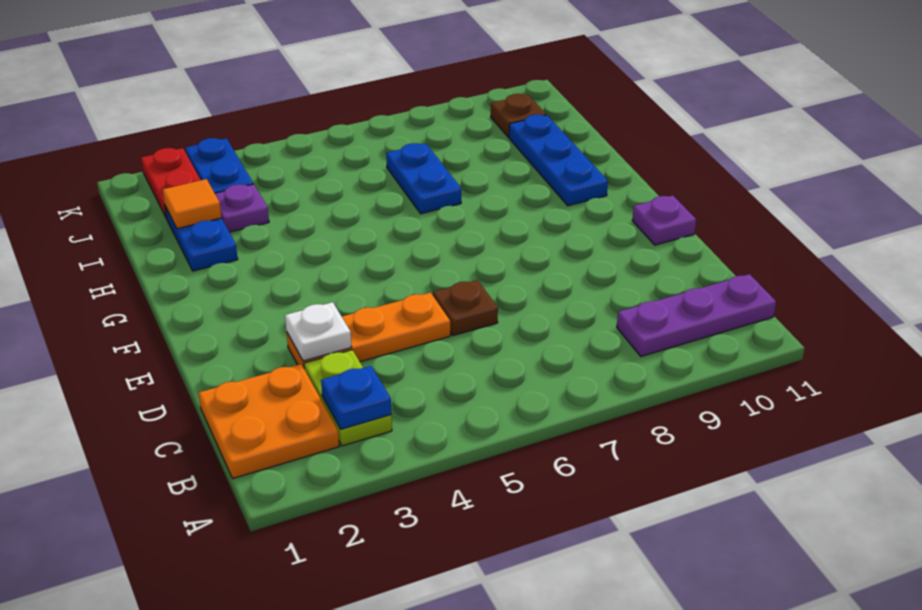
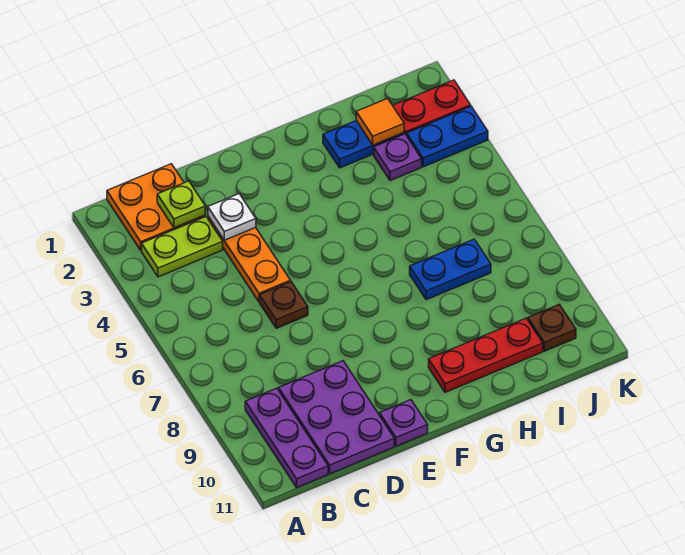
blue plate B3 level 2 -> none
none -> lime plate C2 level 2
none -> purple plate C9:D11 level 1
blue plate G10:I10 level 1 -> red plate G10:I10 level 1

